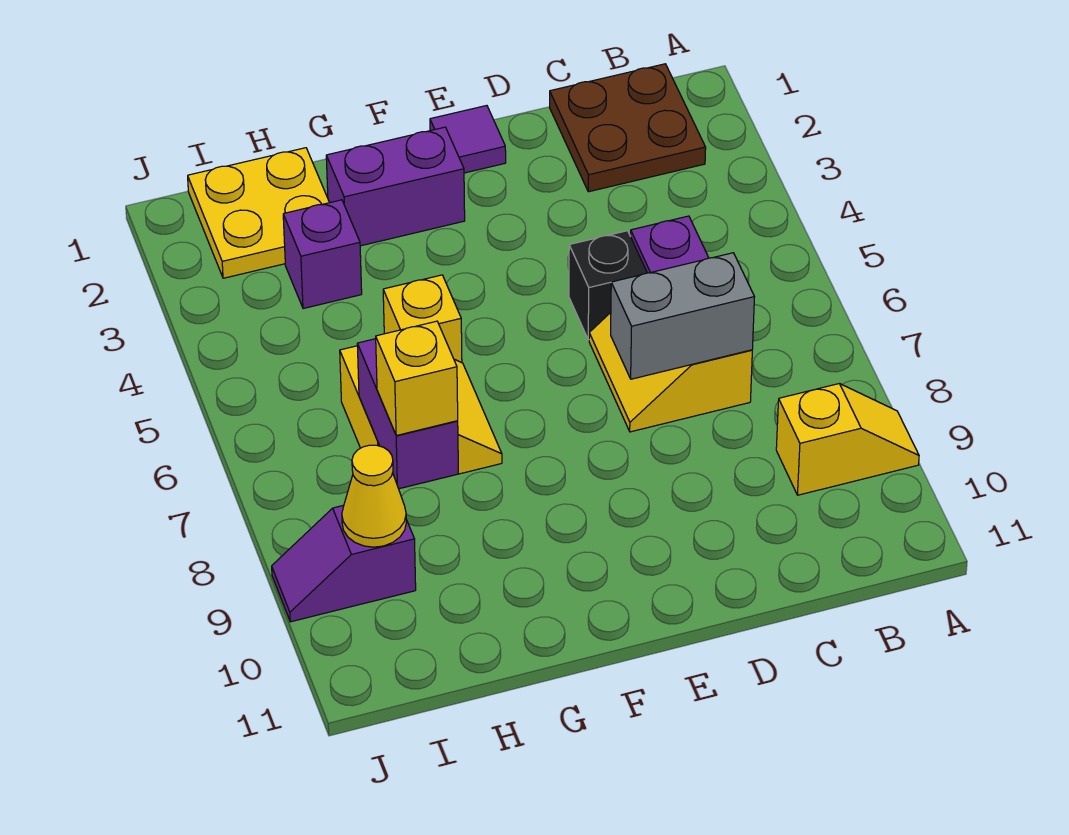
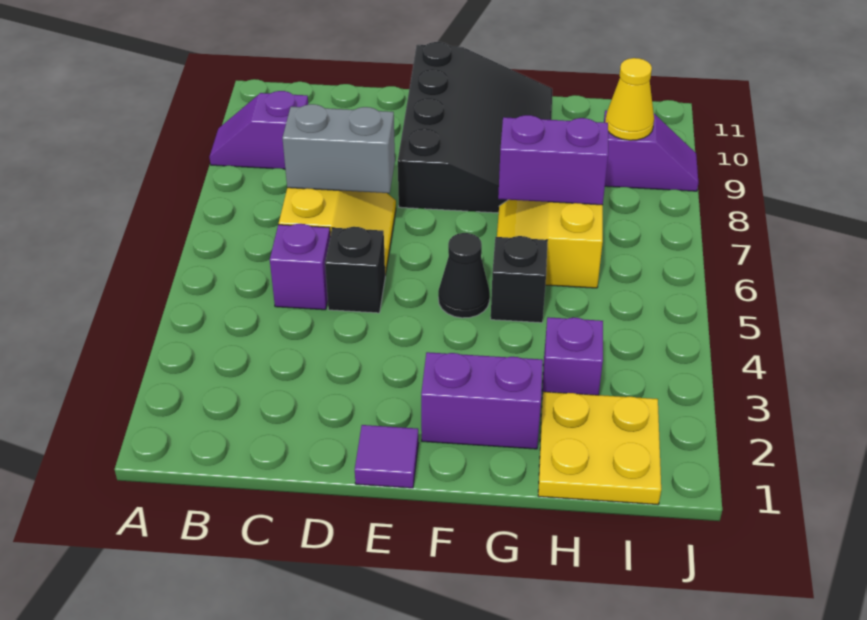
yellow slope A9:B9 level 1 top B -> purple slope A9:B9 level 1 top B
brown plate B1:C2 level 1 -> none
none -> black slope E8:G11 level 1 top E
none -> black cone F5 level 1
yellow brick G5 level 1 -> black brick G5 level 1
purple brick H7:H8 level 2 -> purple brick G7:H7 level 2
yellow brick H8 level 3 -> none

